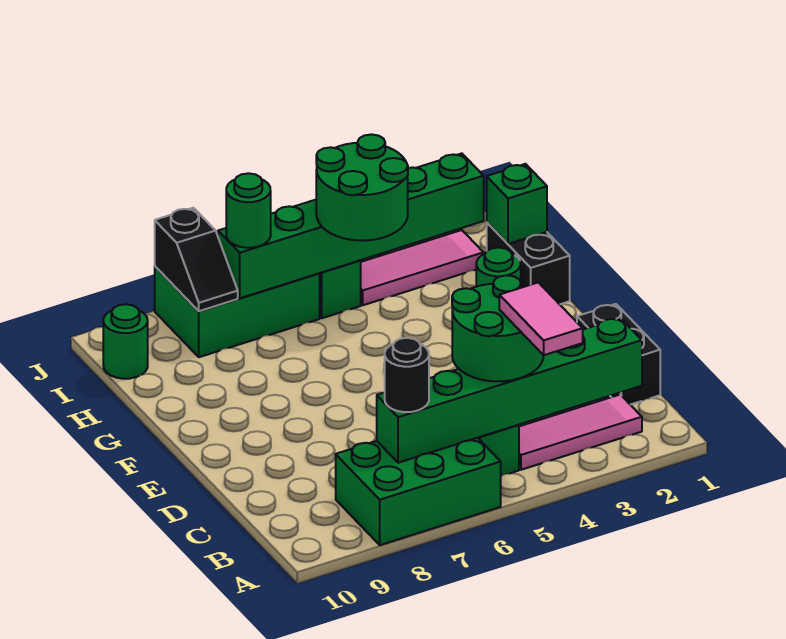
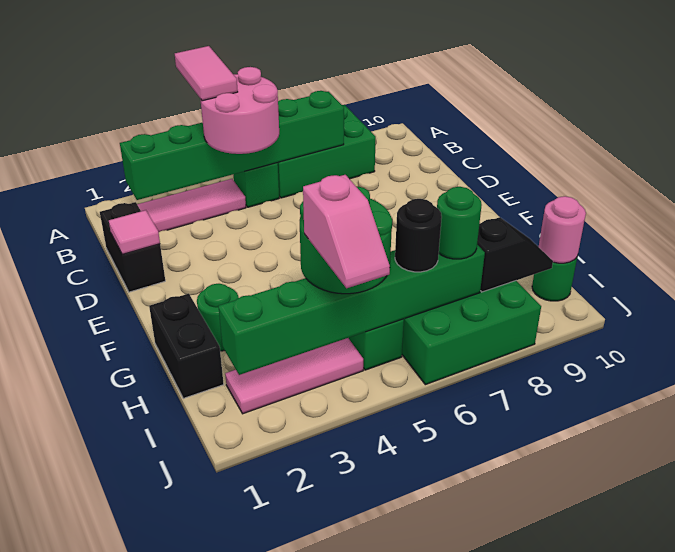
green round brick B4:C5 level 3 -> pink round brick B4:C5 level 3
black round brick B7 level 3 -> black round brick I6 level 3
none -> pink tile D1 level 2
green brick H1 level 2 -> none
none -> pink slope I4:J4 level 4 top I
black slope I8:J8 level 2 top J -> black slope I8:I9 level 2 top 8
none -> pink round brick I10 level 2

